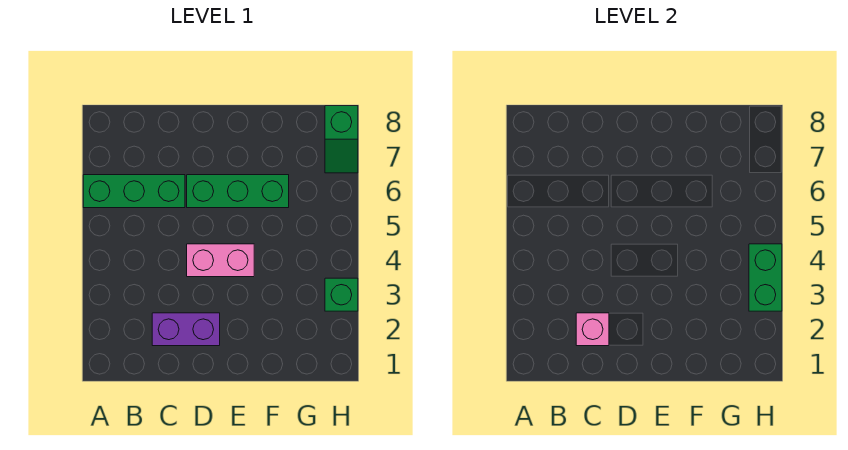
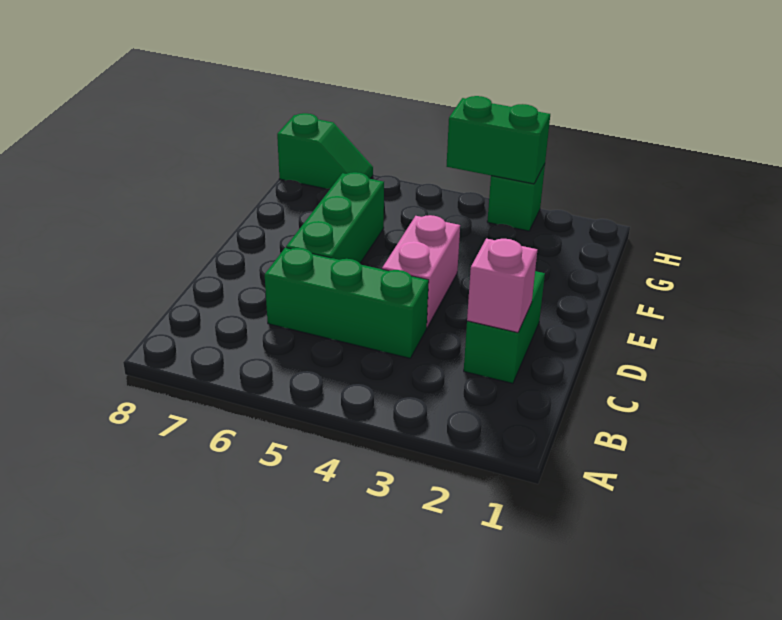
green brick A6:C6 level 1 -> green brick C4:C6 level 1
purple brick C2:D2 level 1 -> green brick C2:D2 level 1

